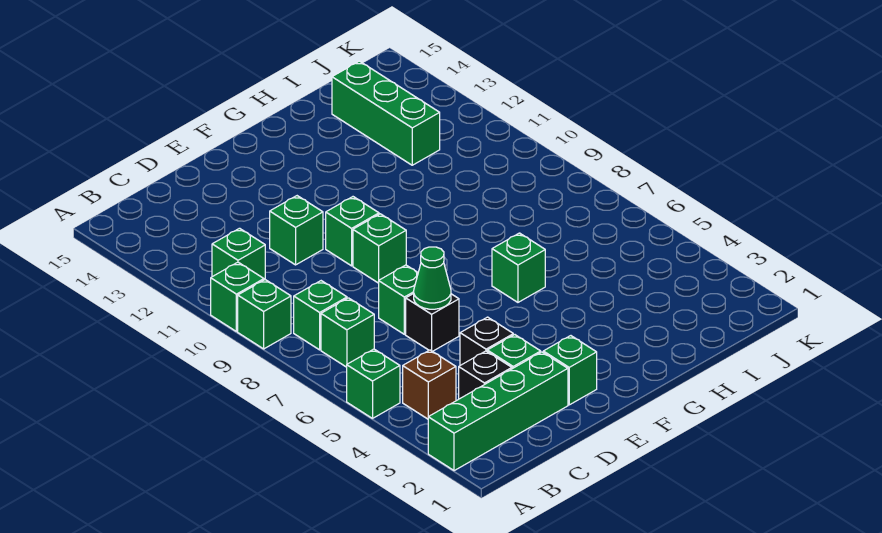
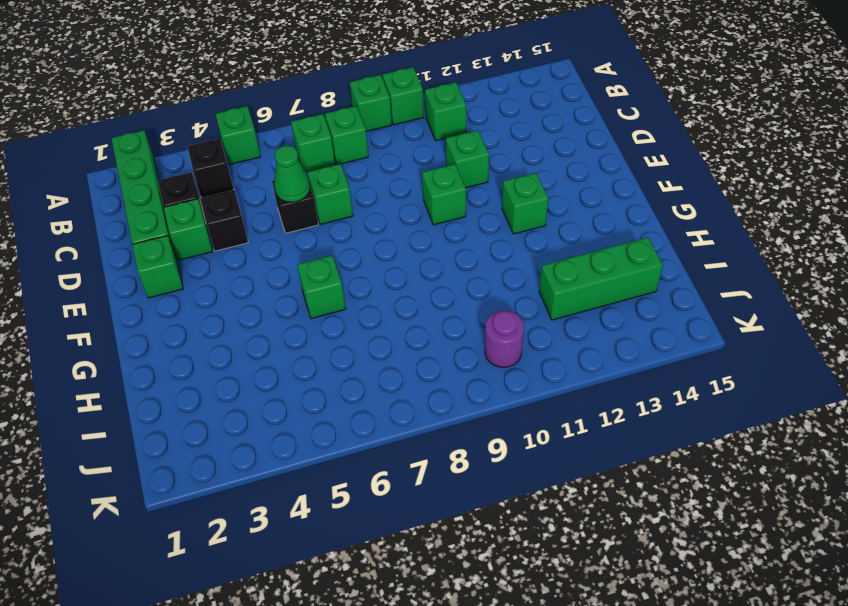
brown brick B4 level 1 -> black brick B4 level 1
green brick E9 level 1 -> green brick F12 level 1
none -> purple round brick J10 level 1

